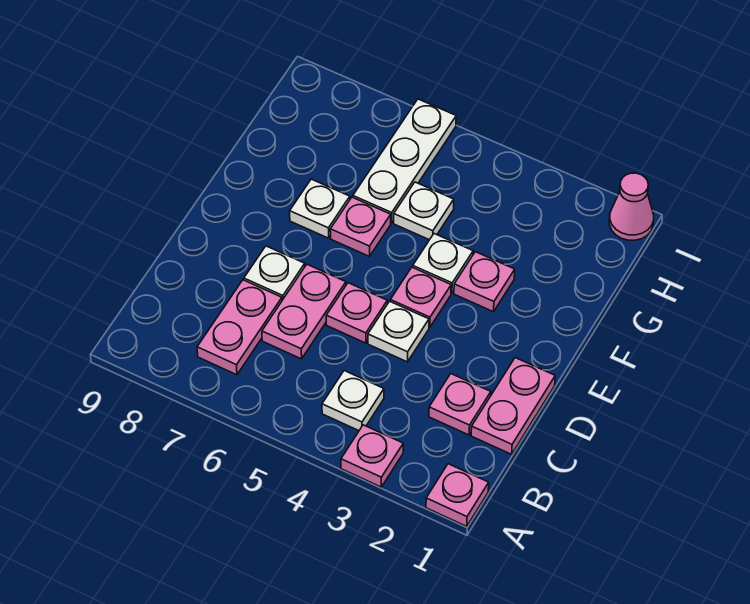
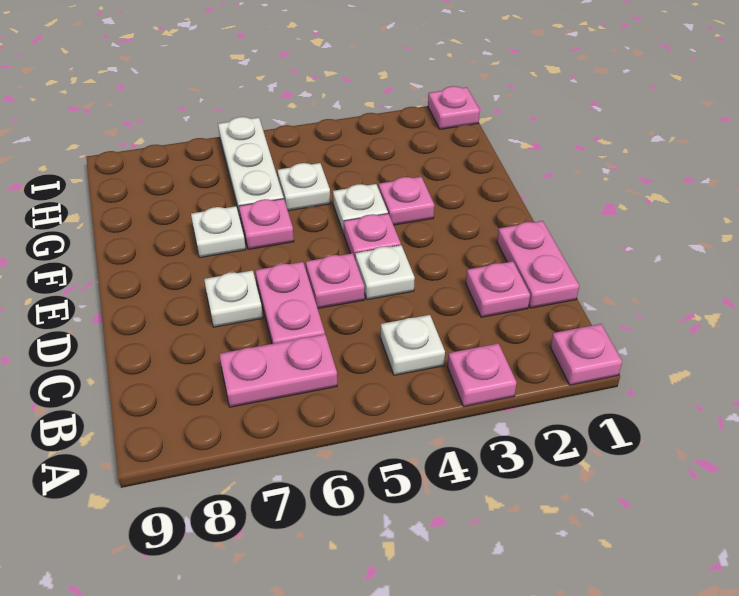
pink plate B7:C7 level 1 -> pink plate B6:B7 level 1
pink cone I1 level 1 -> pink plate I1 level 1

